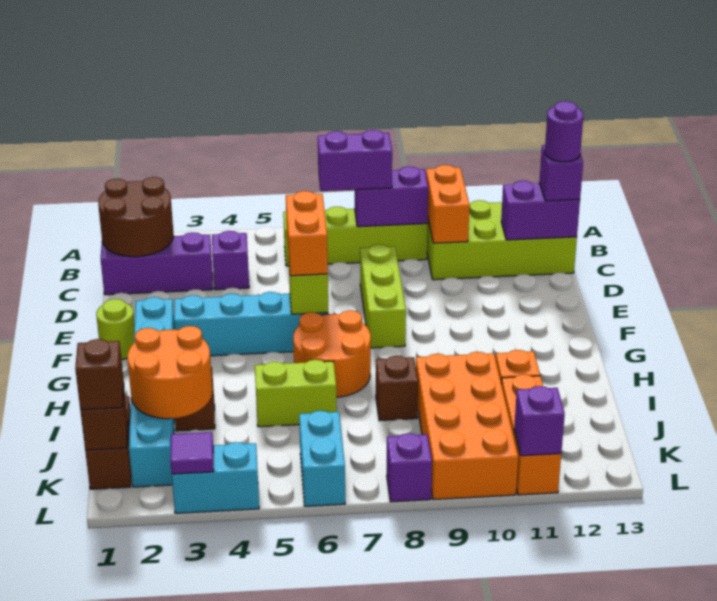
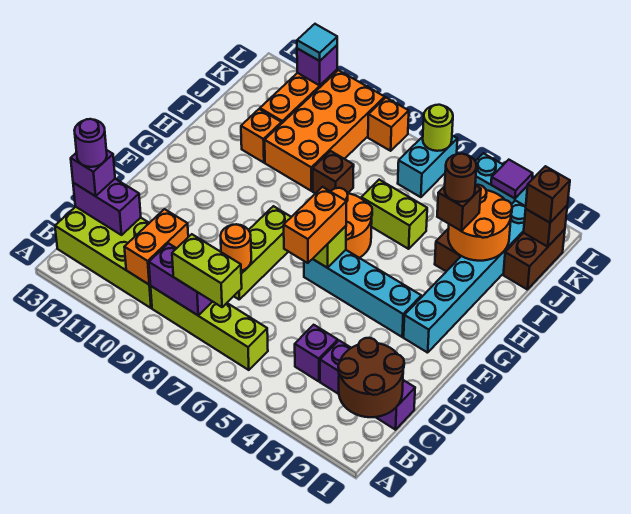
purple brick B7:B8 level 3 -> lime brick B7:B8 level 3
none -> orange round brick D8 level 2
lime round brick F1 level 1 -> lime round brick L6 level 2
none -> brown brick I3 level 3
none -> brown round brick I3 level 4
purple brick L8 level 1 -> orange brick L8 level 1
none -> cyan tile L11 level 3

